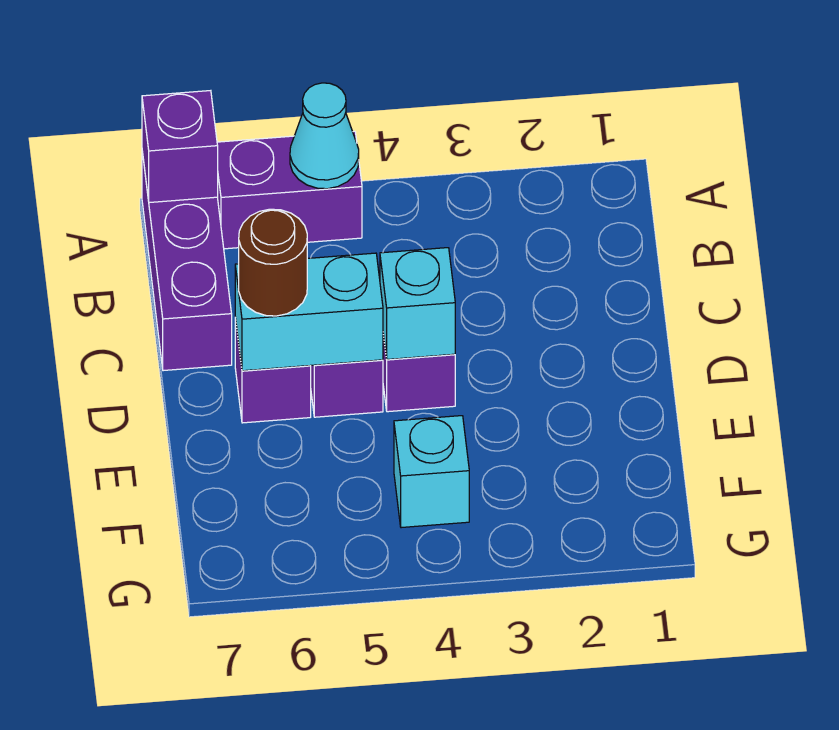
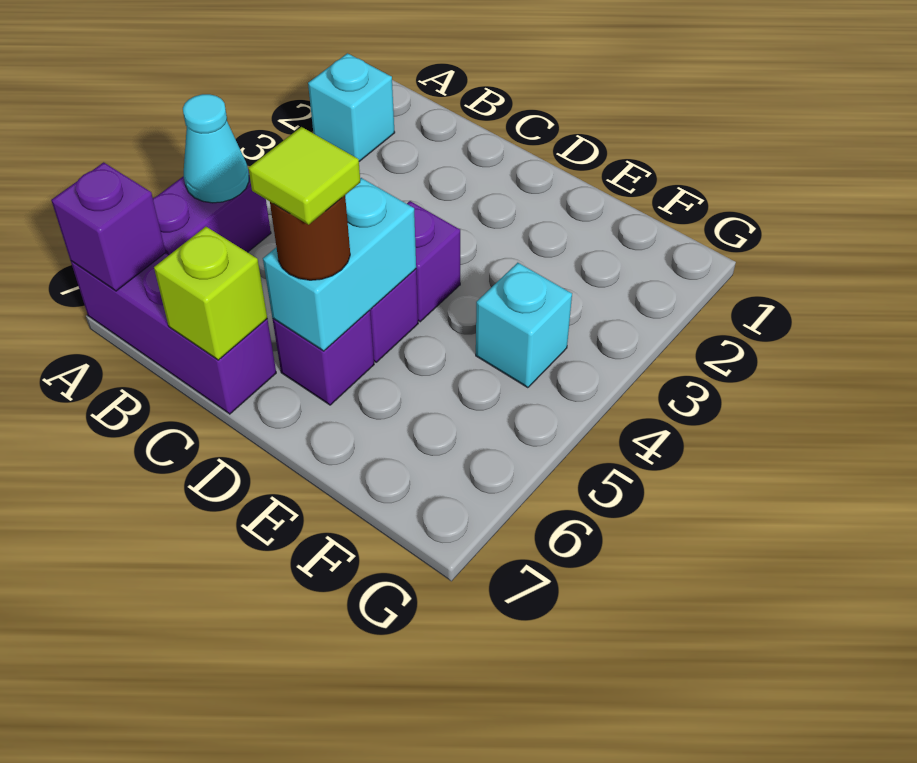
none -> lime brick C7 level 2
cyan brick D4 level 2 -> cyan brick A2 level 1
none -> lime tile D6 level 4

